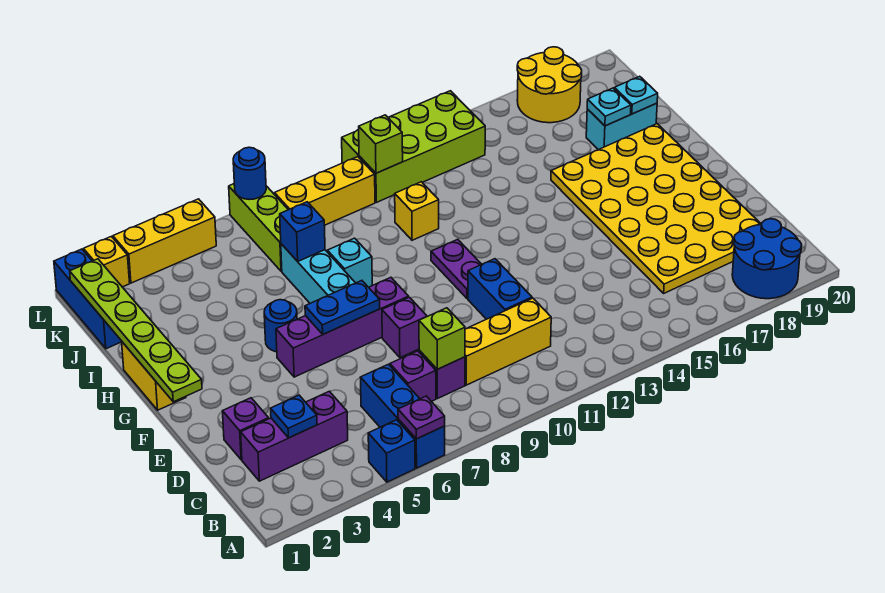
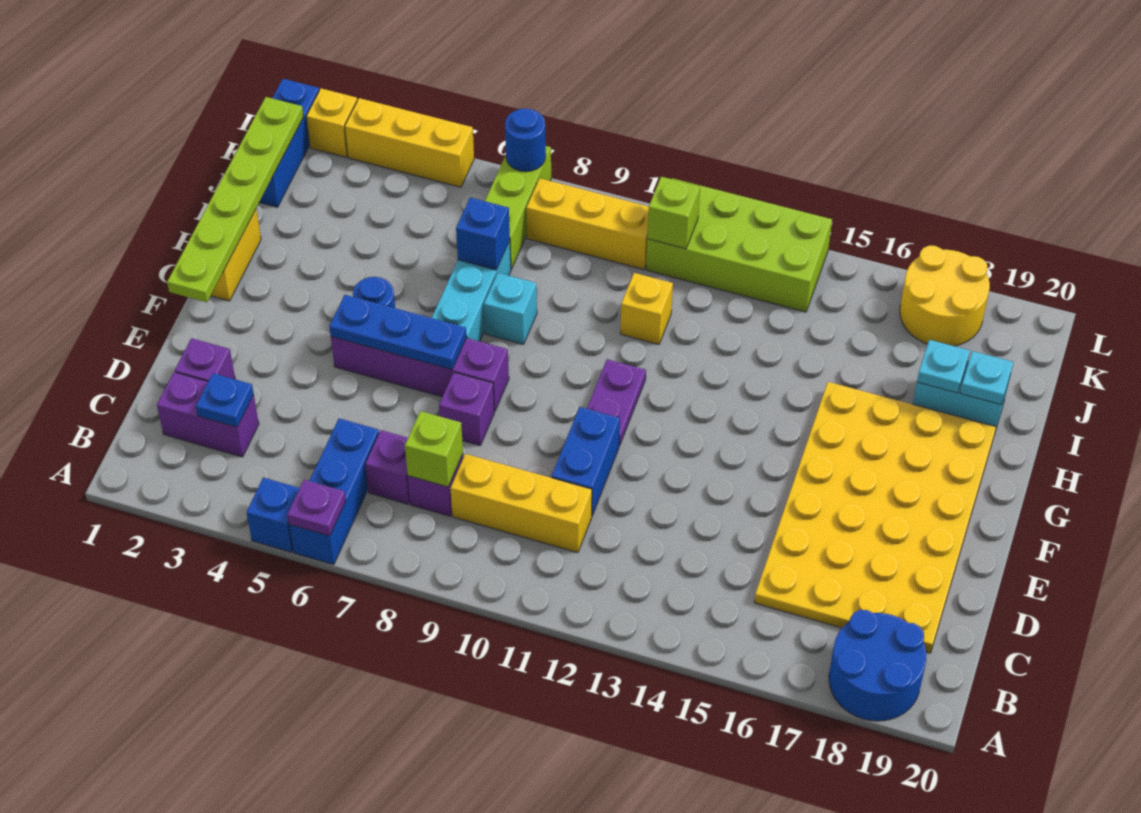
purple brick C2:C4 level 1 -> purple brick C2:C3 level 1
blue plate F6:F7 level 2 -> blue plate F5:F7 level 2

